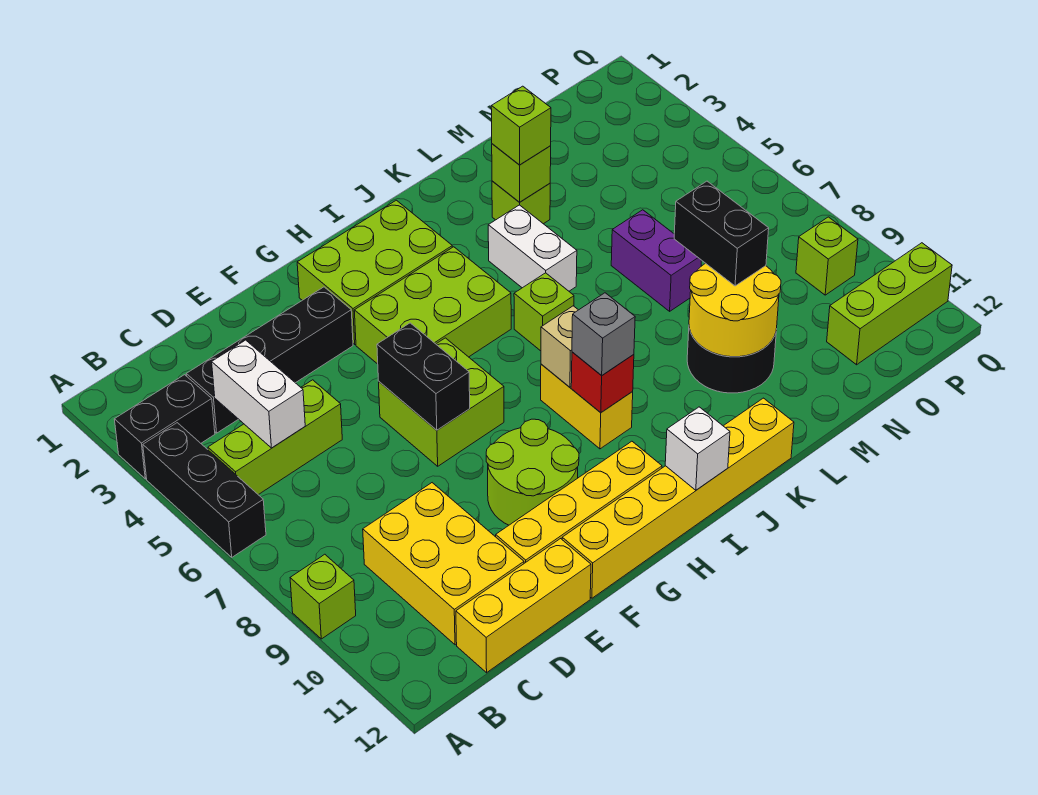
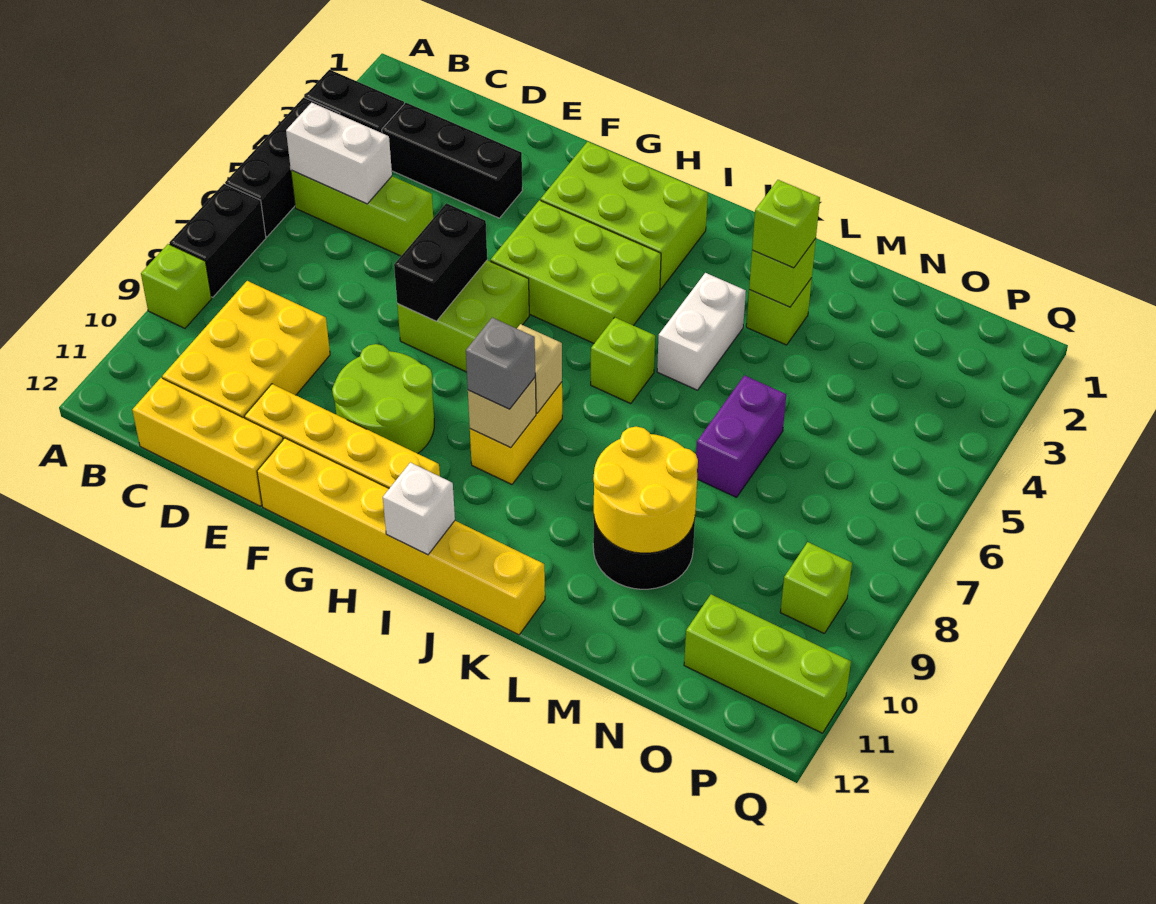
black brick C3:F3 level 1 -> black brick C3:E3 level 1
white brick C4:C5 level 2 -> white brick B5:C5 level 2
red brick I9 level 2 -> tan brick I9 level 2
black brick M8:M9 level 3 -> black brick A7:A8 level 1

